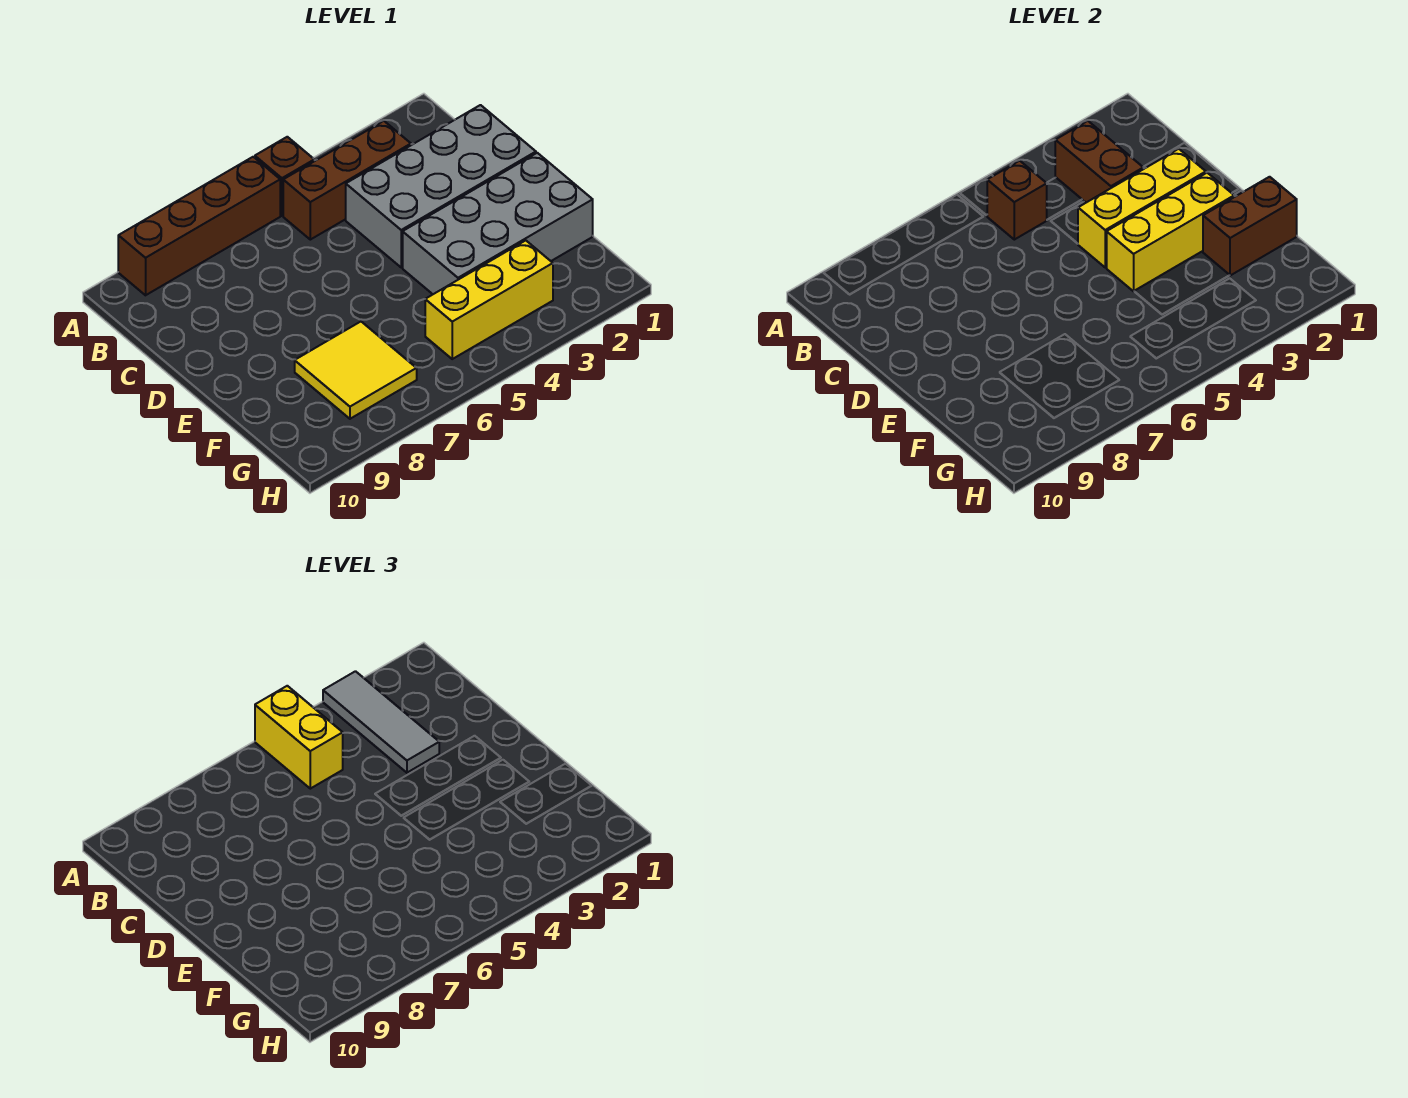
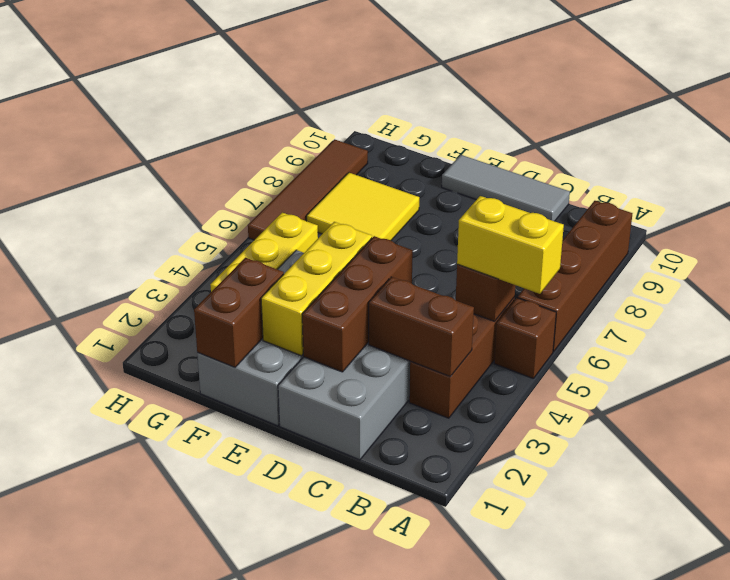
grey tile A3:C3 level 3 -> grey tile C10:E10 level 1
yellow brick D2:D4 level 2 -> brown brick D2:D4 level 2
none -> brown tile H6:H9 level 1

